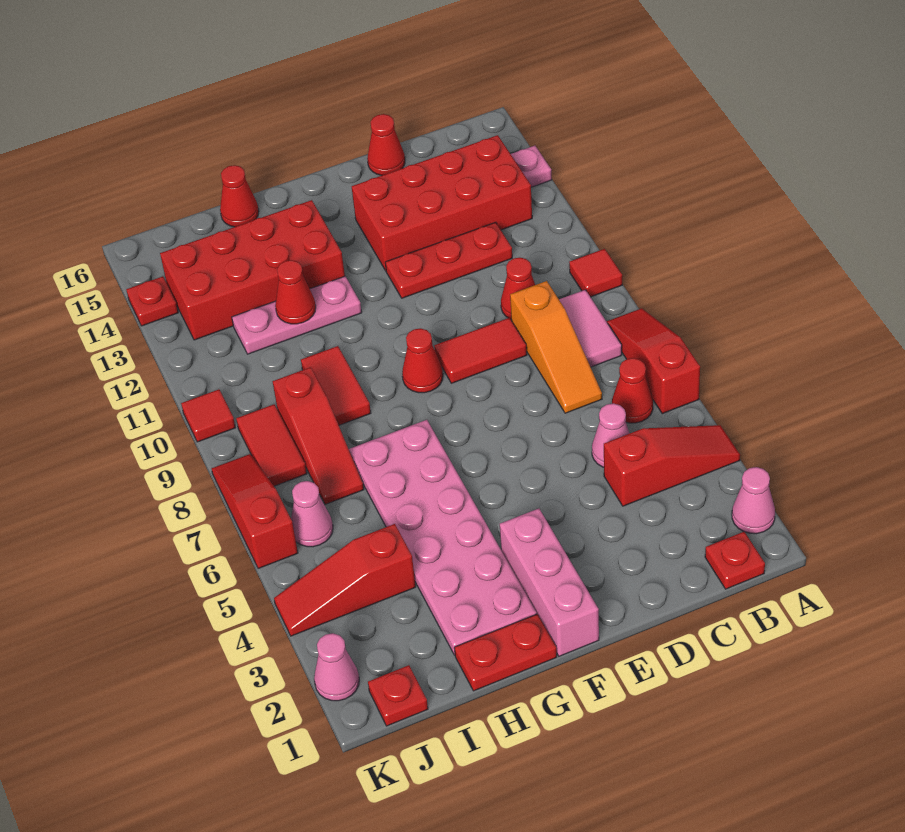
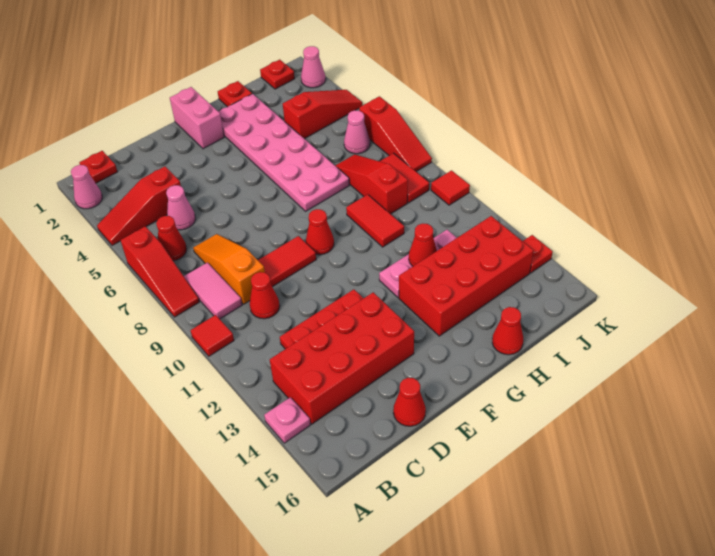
pink brick F1:F3 level 1 -> pink brick F1:F2 level 1
red plate G1:H1 level 1 -> red plate H1 level 1

